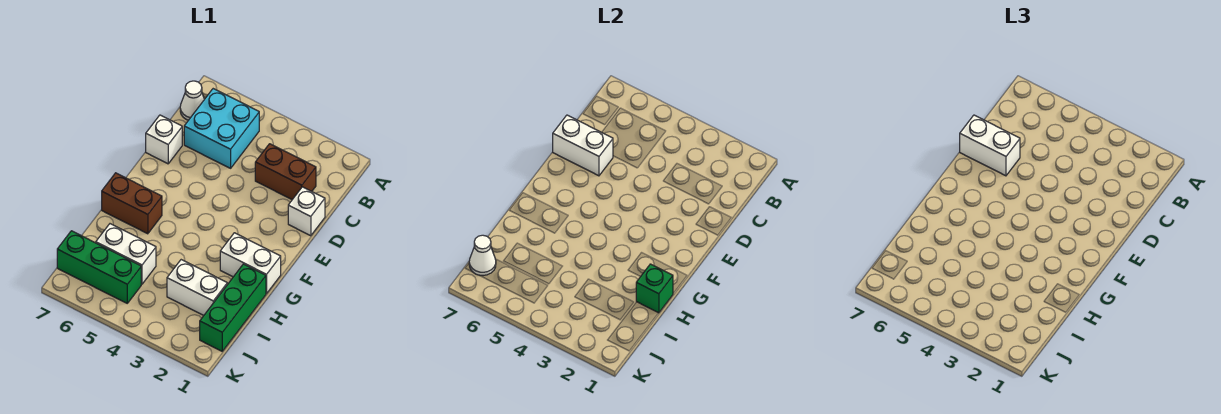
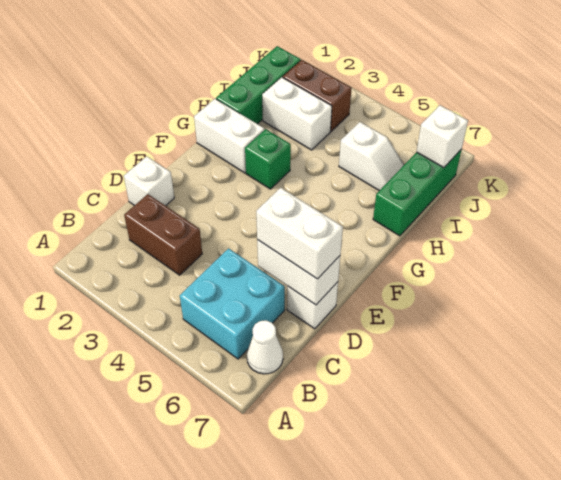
brown brick G6:G7 level 1 -> brown brick J2:J3 level 1
green brick H1 level 2 -> green brick G3 level 1
white brick I5:I6 level 1 -> white slope I5:I6 level 1 top 5
green brick J5:J7 level 1 -> green brick H7:J7 level 1
white cone J7 level 2 -> white brick J7 level 2

